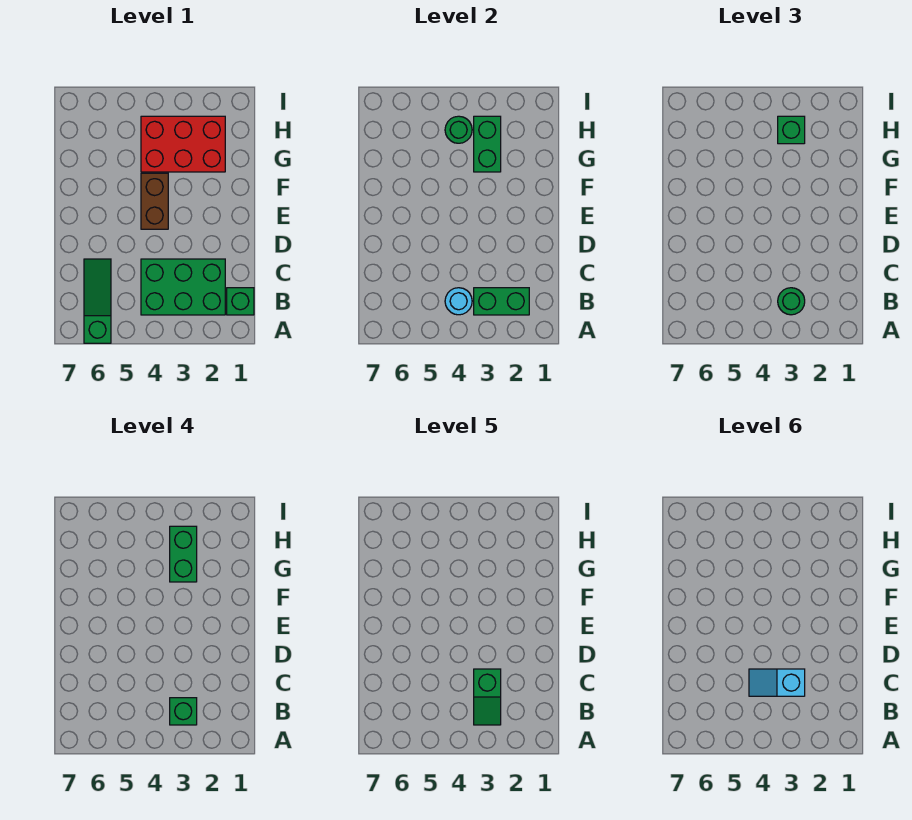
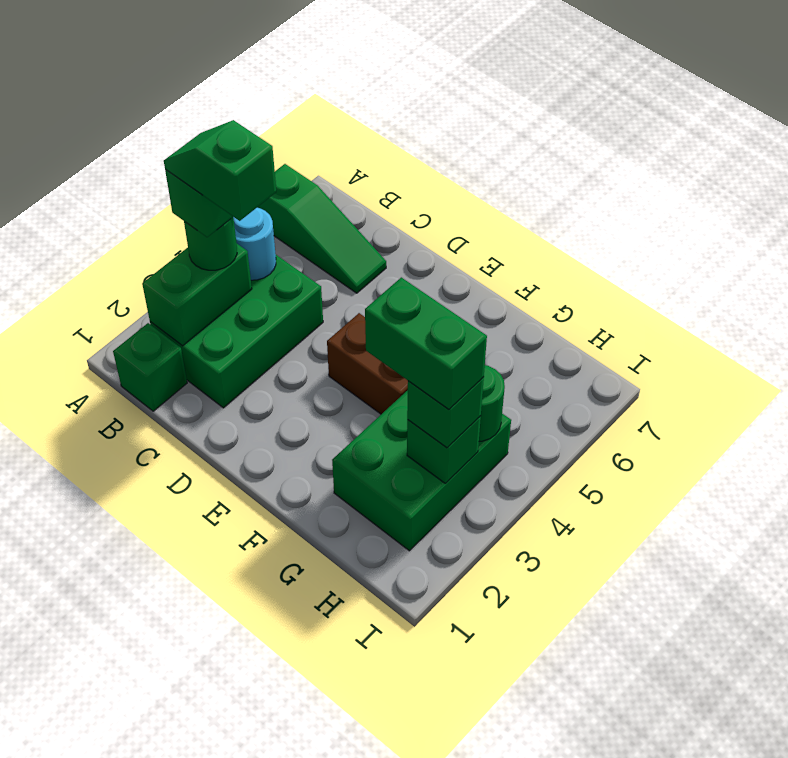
cyan slope C3:C4 level 6 top 3 -> none
red brick G2:H4 level 1 -> green brick G2:H4 level 1
green brick G3:H3 level 2 -> green brick H3 level 2

